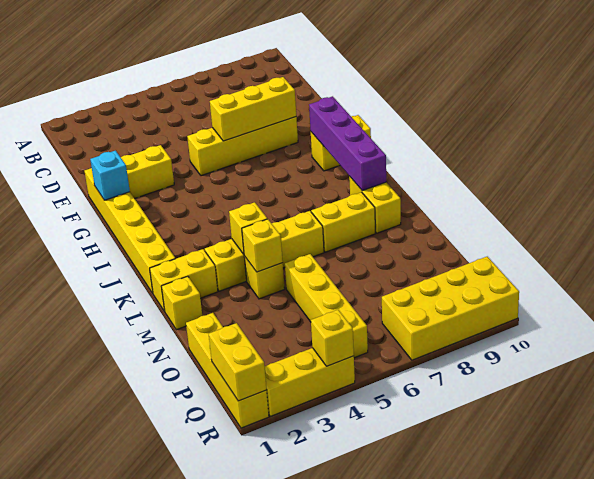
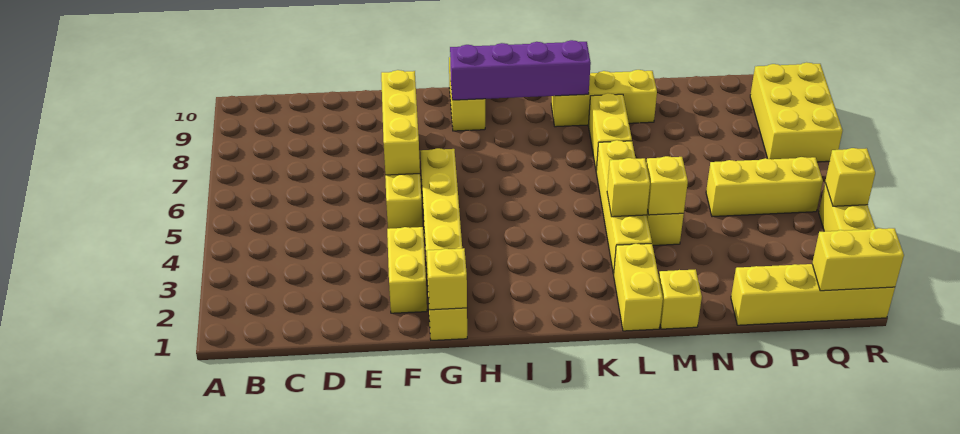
yellow brick F1:K1 level 1 -> yellow brick G1:G6 level 1
cyan brick G1 level 2 -> yellow brick G1 level 2
yellow brick K9:L9 level 1 -> yellow brick K9:M9 level 1
yellow brick N5:Q5 level 1 -> yellow brick O5:Q5 level 1
yellow brick Q7:R10 level 1 -> yellow brick Q7:R9 level 1

